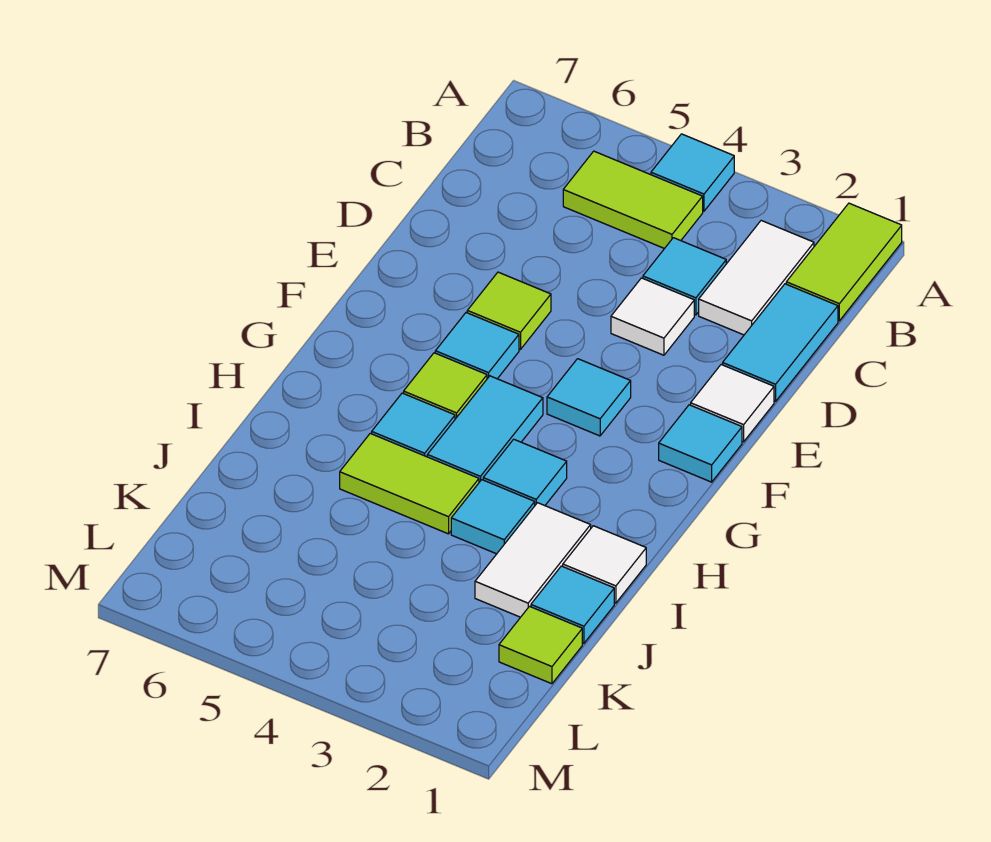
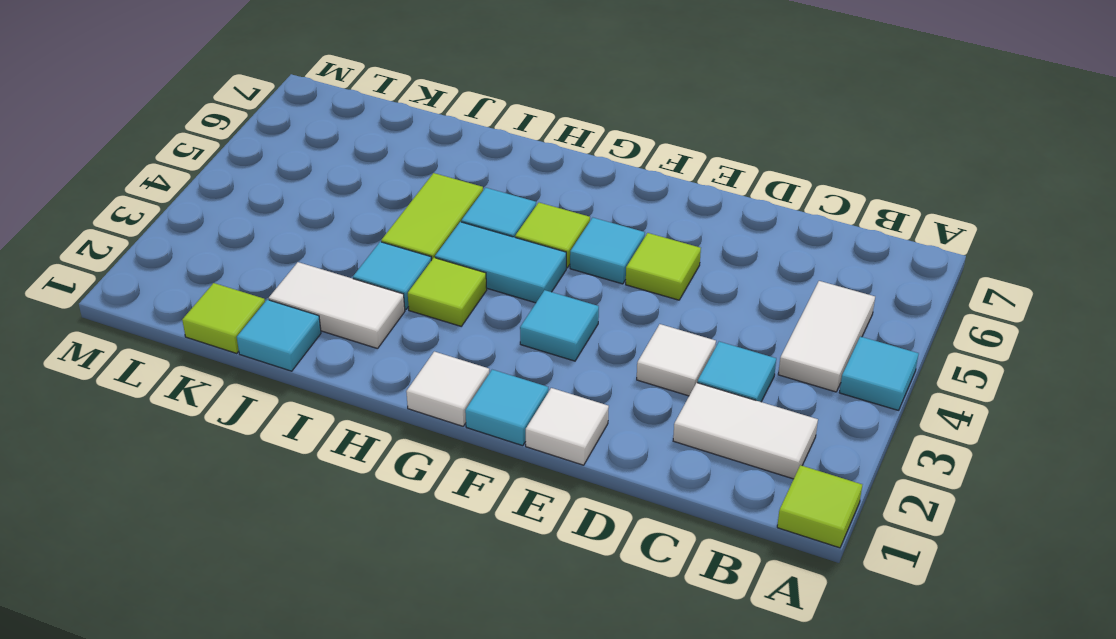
lime tile A1:B1 level 1 -> lime tile A1 level 1
lime tile B4:B5 level 1 -> white tile B4:B5 level 1
cyan tile C1:D1 level 1 -> none
cyan tile H3 level 1 -> lime tile H3 level 1
white tile I1 level 1 -> white tile G1 level 1

